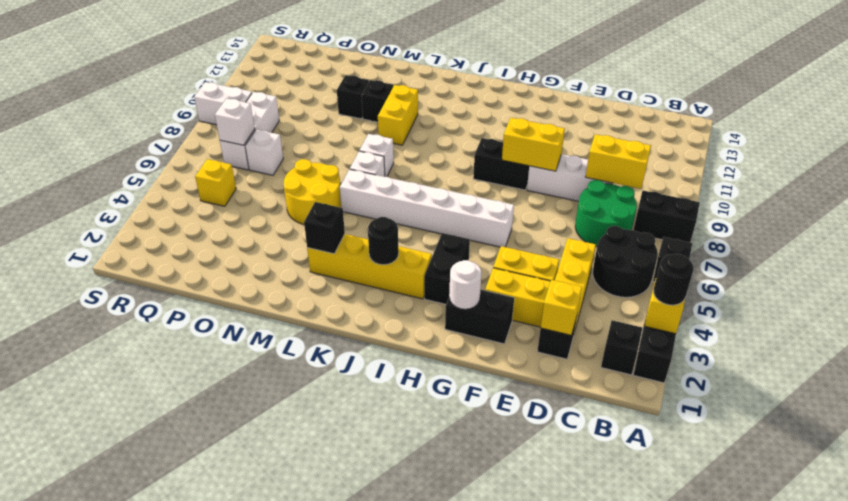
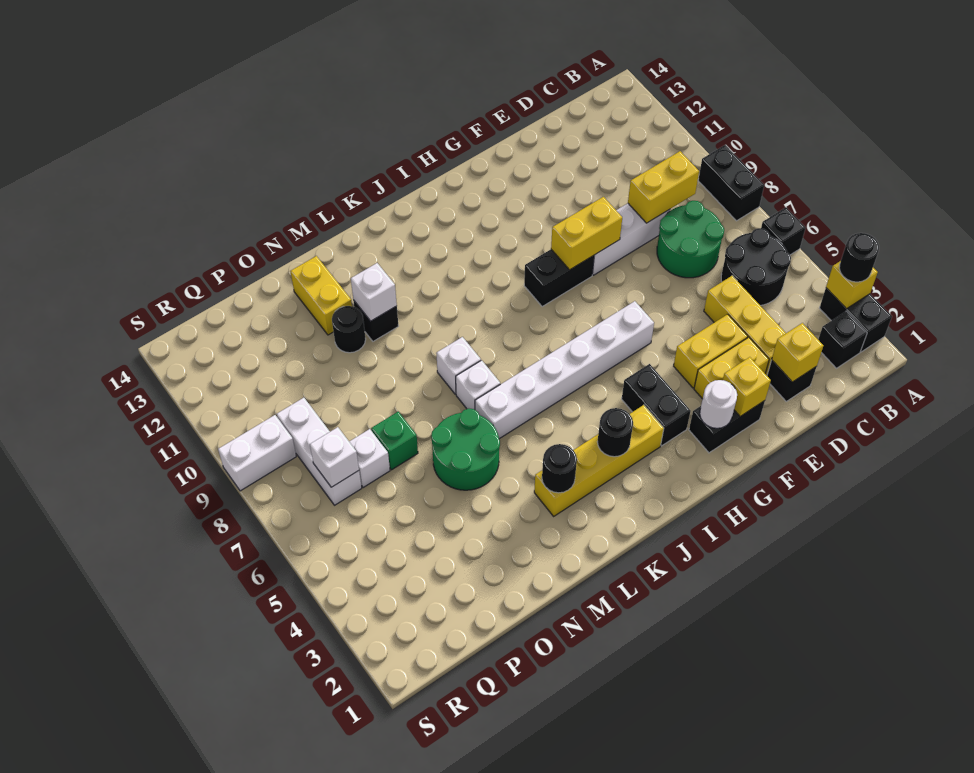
black brick A8:B8 level 1 -> black brick A8:A9 level 1
black brick L3 level 2 -> black round brick L3 level 2
yellow brick L10:L11 level 1 -> yellow brick N12:N13 level 1
yellow round brick M5:N6 level 1 -> green round brick M5:N6 level 1
none -> white brick M11 level 2
black brick N11 level 1 -> black round brick N11 level 1
none -> green brick O7 level 1
yellow brick Q5 level 1 -> yellow brick F2 level 2

